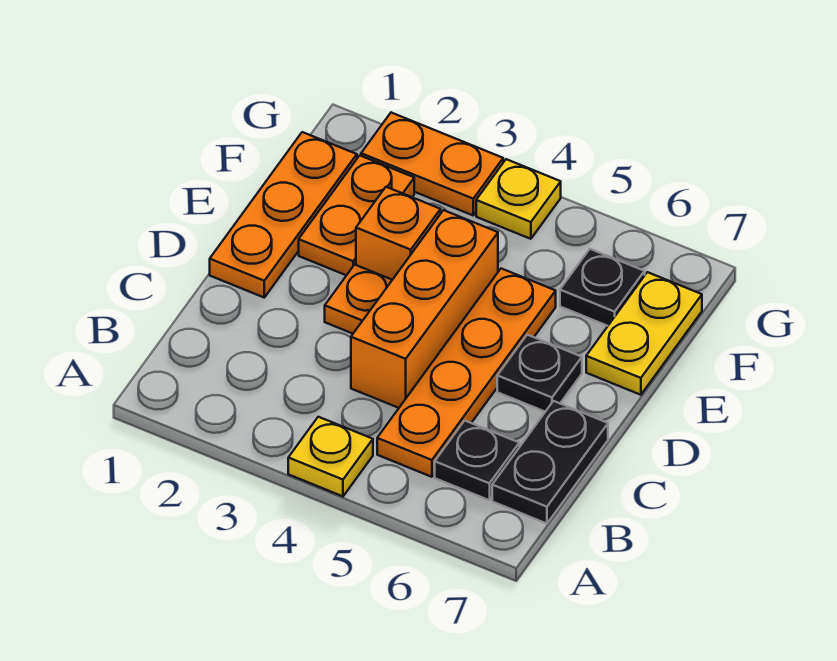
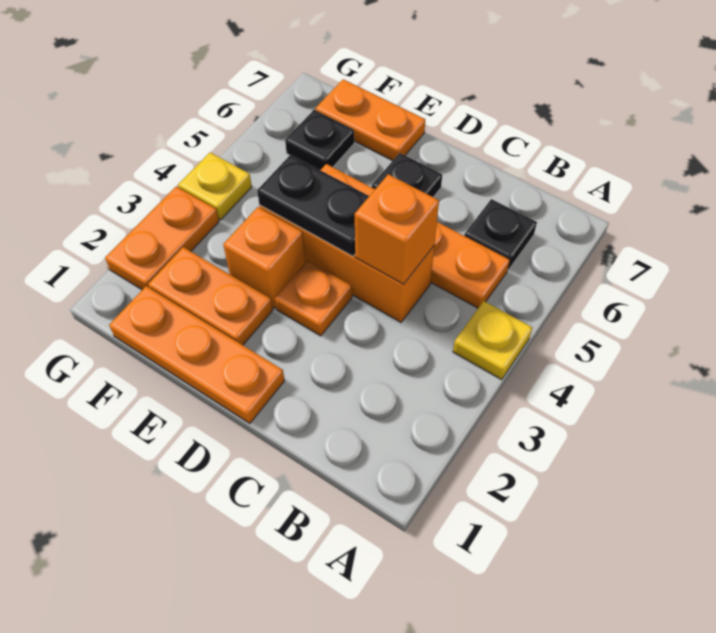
black plate B7:C7 level 1 -> black plate D4:E4 level 2
none -> orange brick C4 level 2
yellow plate E7:F7 level 1 -> orange plate E7:F7 level 1

